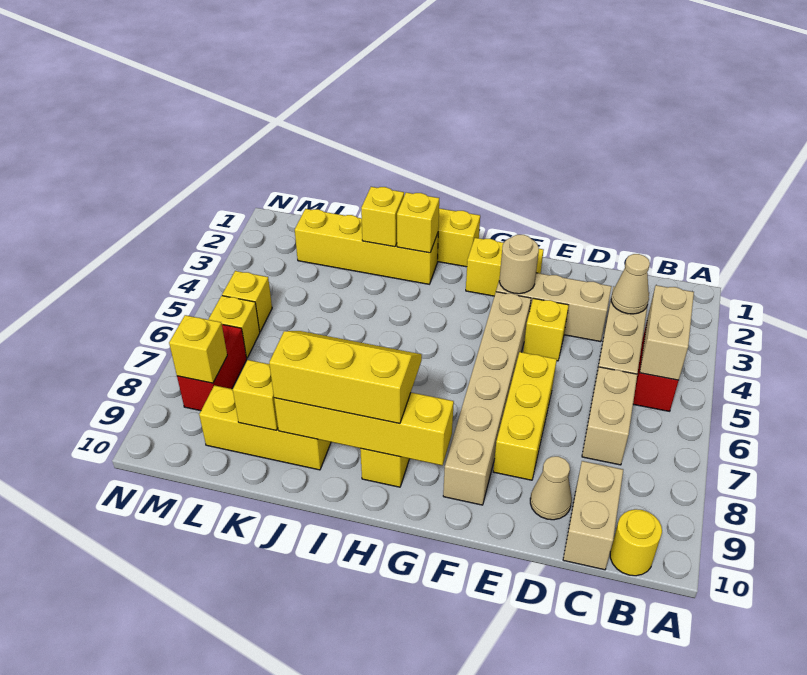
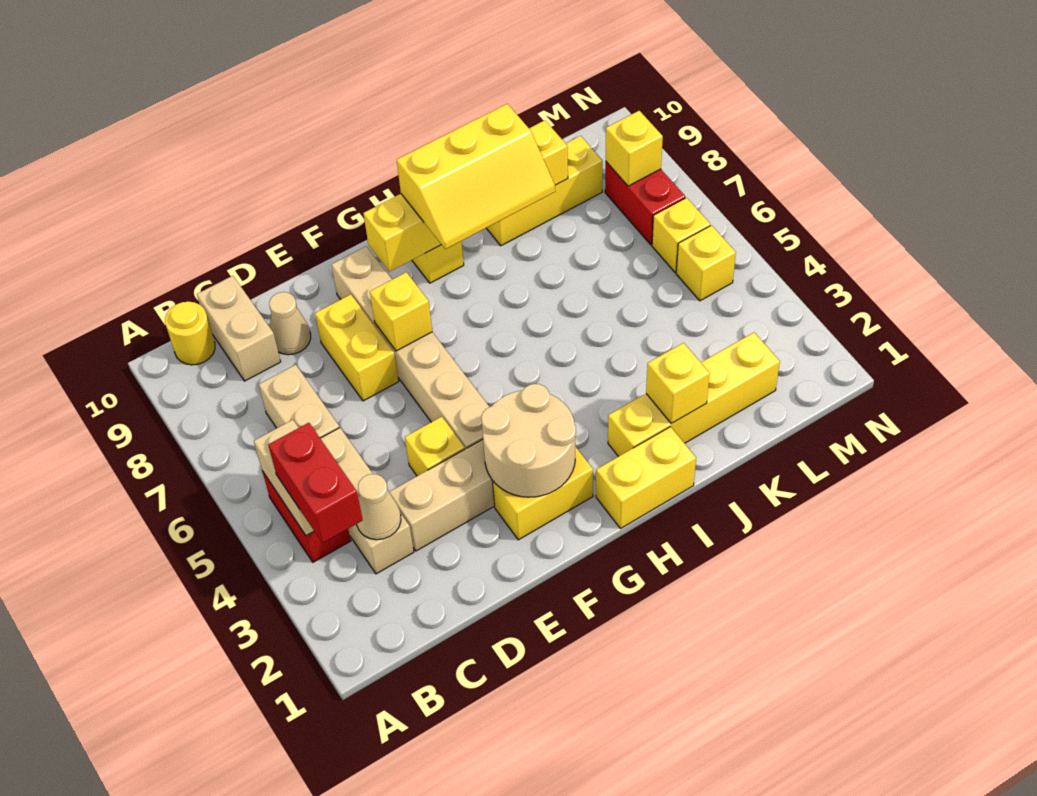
none -> red brick B3:B4 level 3
yellow brick E6:E8 level 1 -> yellow brick E7:E8 level 1
tan round brick F3 level 2 -> tan round brick F2:G3 level 2
yellow brick I2 level 2 -> yellow brick F7 level 2

